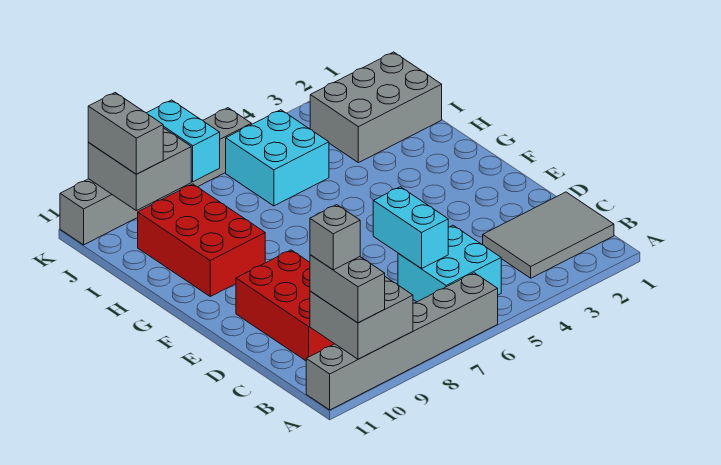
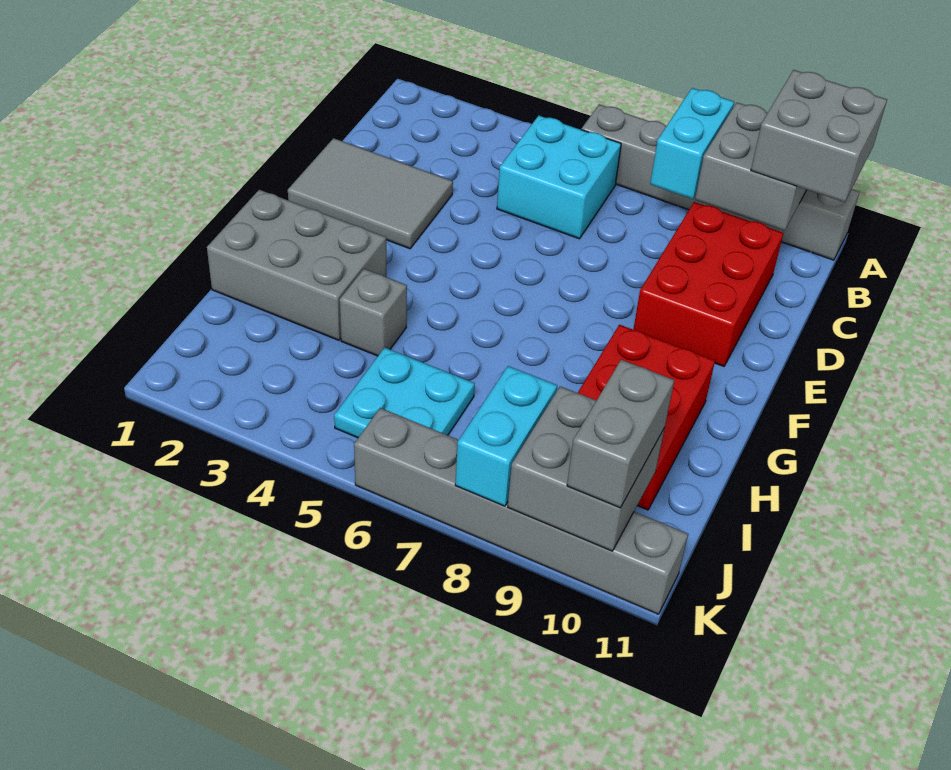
grey brick A10:B10 level 3 -> grey brick A10:B11 level 3
grey tile B1:C3 level 1 -> grey tile D1:E3 level 1
grey brick B10 level 4 -> grey brick H4 level 1
cyan brick C6:D6 level 2 -> cyan brick A8:B8 level 2
grey brick I1:J3 level 1 -> grey brick G1:H3 level 1
cyan brick I5:J6 level 1 -> cyan plate I5:J6 level 1

